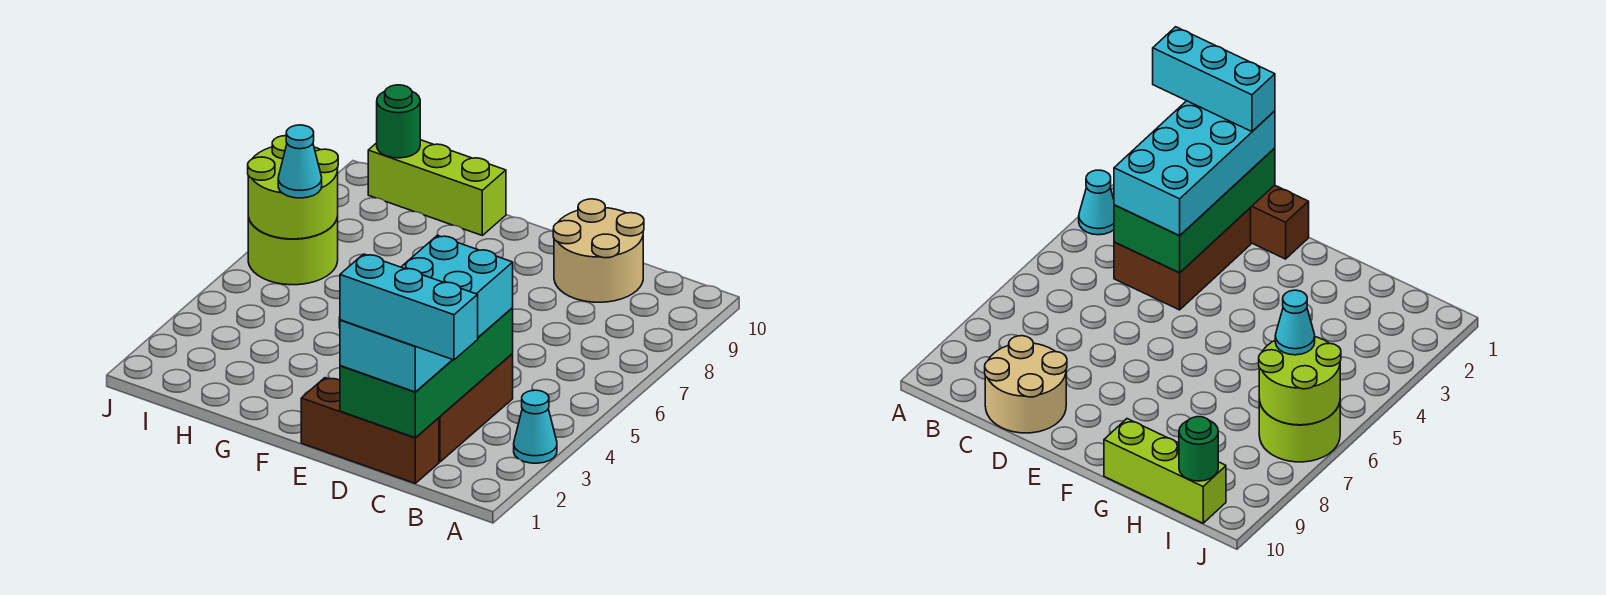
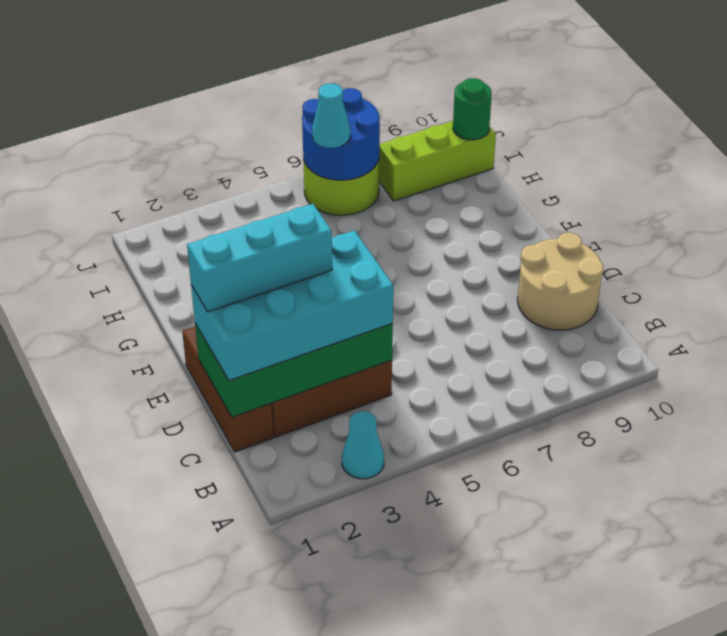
cyan brick B1:D1 level 4 -> cyan brick D1:D3 level 4
lime brick G10:I10 level 1 -> lime brick I8:I10 level 1
lime round brick I6:J7 level 2 -> blue round brick I6:J7 level 2

